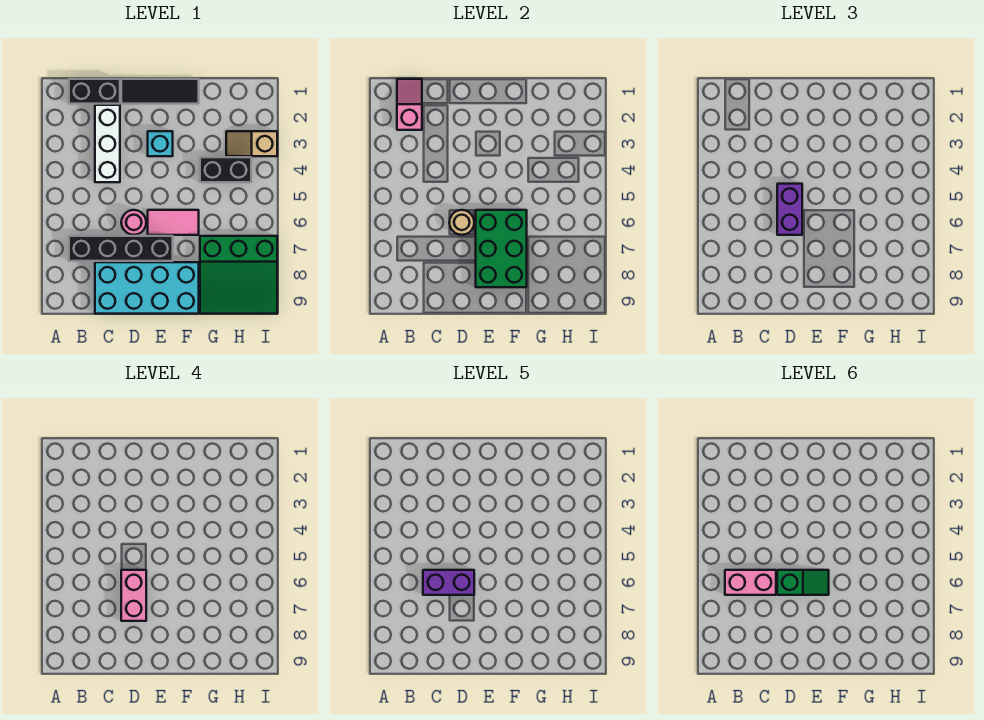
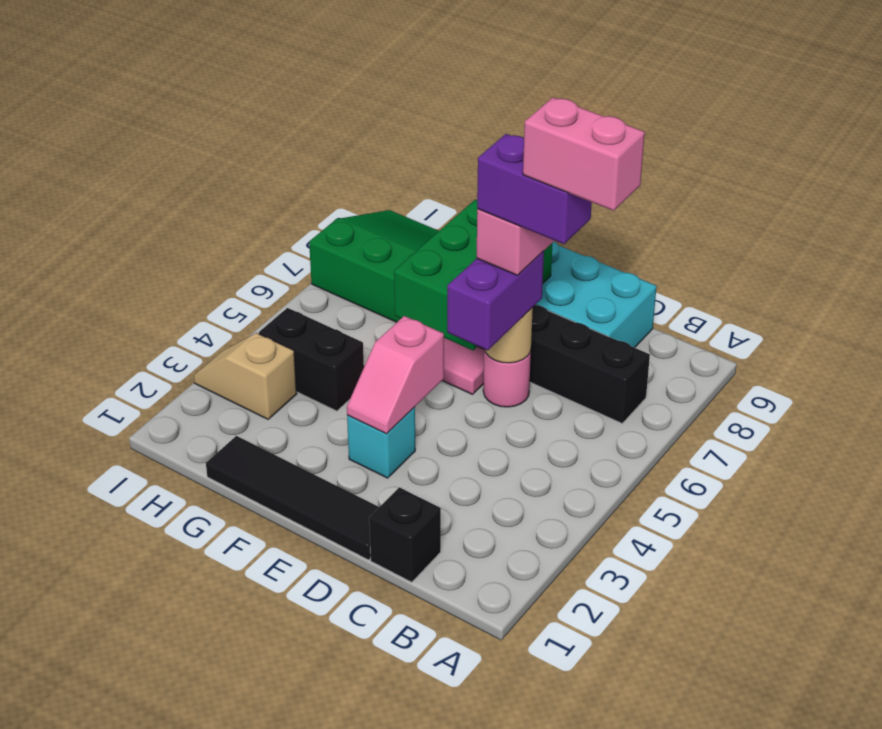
black brick B1:C1 level 1 -> black brick C1 level 1
pink slope B1:B2 level 2 top 2 -> pink slope E3:E4 level 2 top 4
white brick C2:C4 level 1 -> none
black tile D1:F1 level 1 -> black tile D1:G1 level 1
green slope D6:E6 level 6 top D -> none
tan slope H3:I3 level 1 top I -> tan slope H3:I3 level 1 top H

